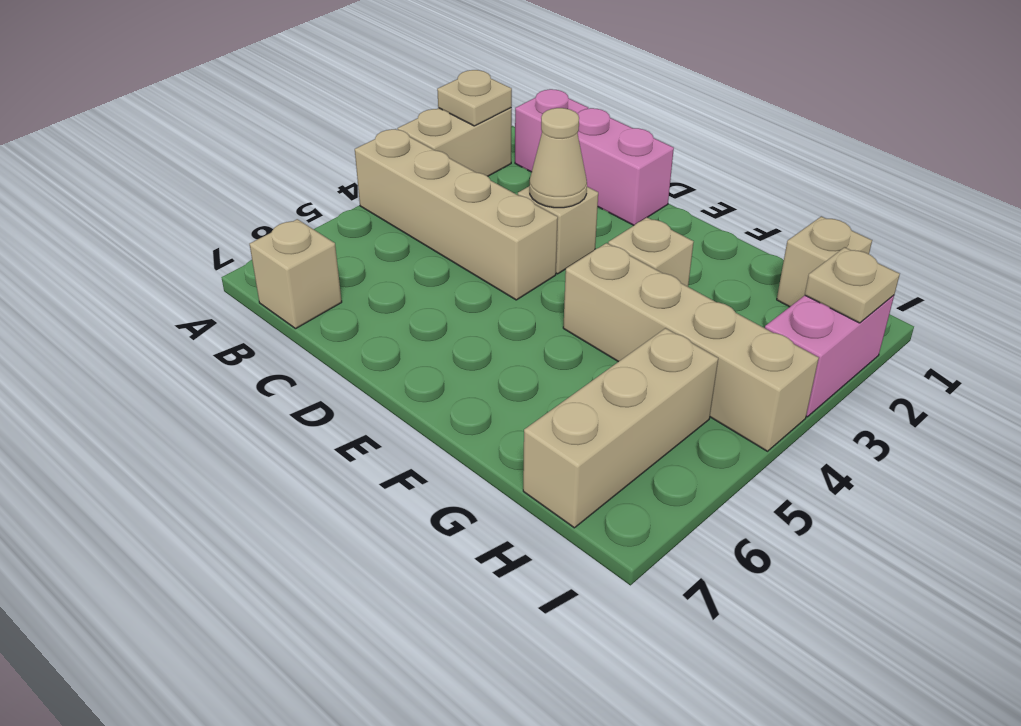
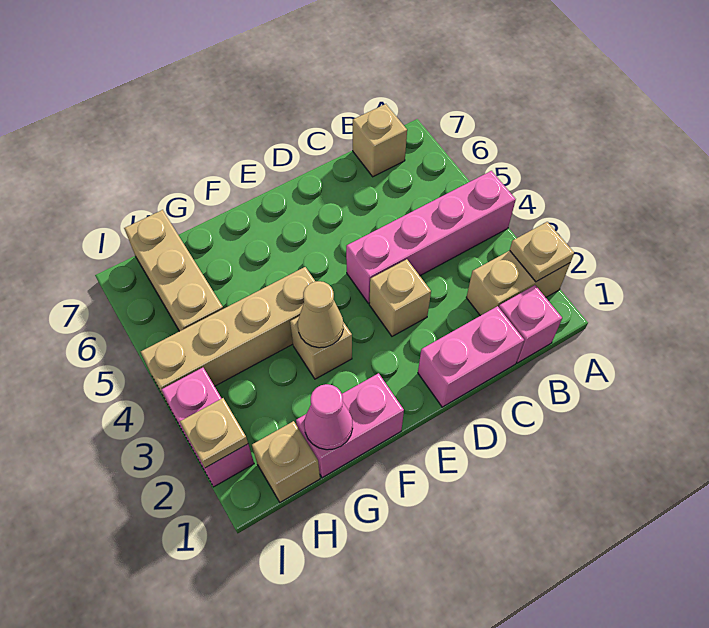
tan brick A2:A3 level 1 -> tan brick A2:B2 level 1
tan brick A4:D4 level 1 -> pink brick A4:D4 level 1
tan cone D3 level 2 -> tan cone F3 level 2
none -> pink brick F1:G1 level 1
none -> pink cone G1 level 2

